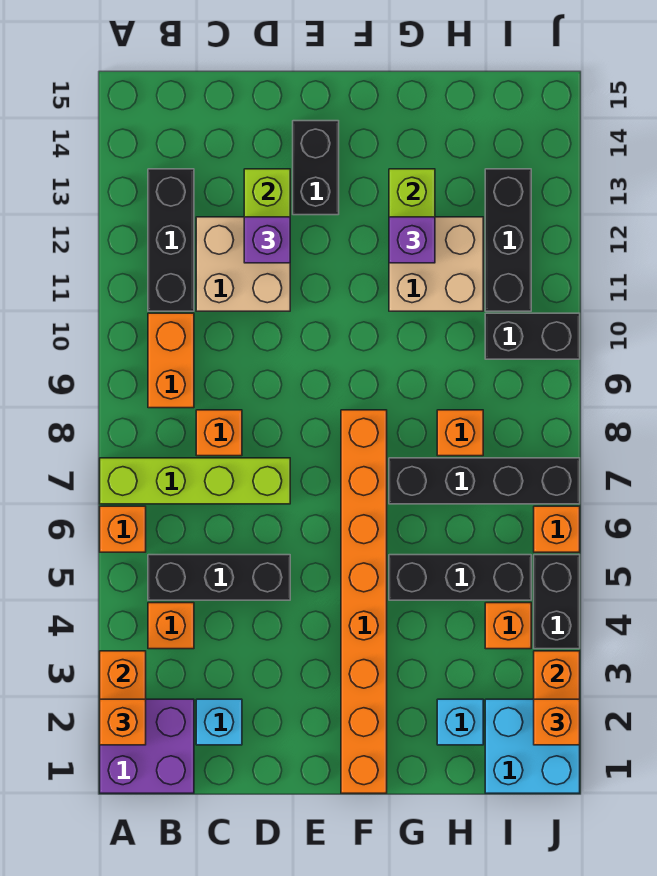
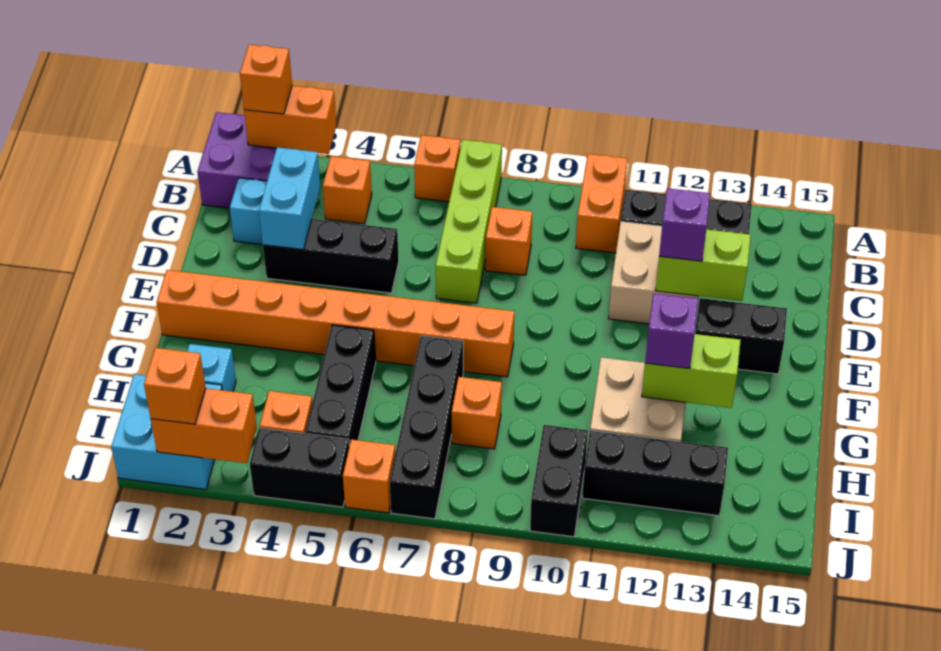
black brick B5:D5 level 1 -> black brick D3:D5 level 1
orange brick B9:B10 level 1 -> orange brick A10:B10 level 1
none -> cyan brick C3:D3 level 2

